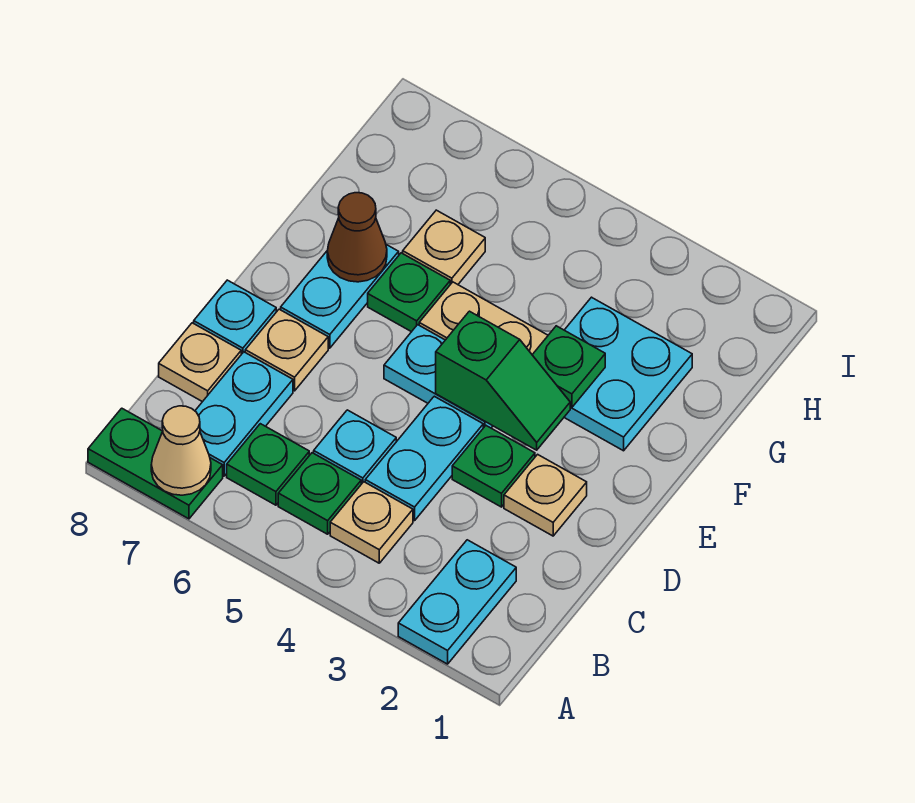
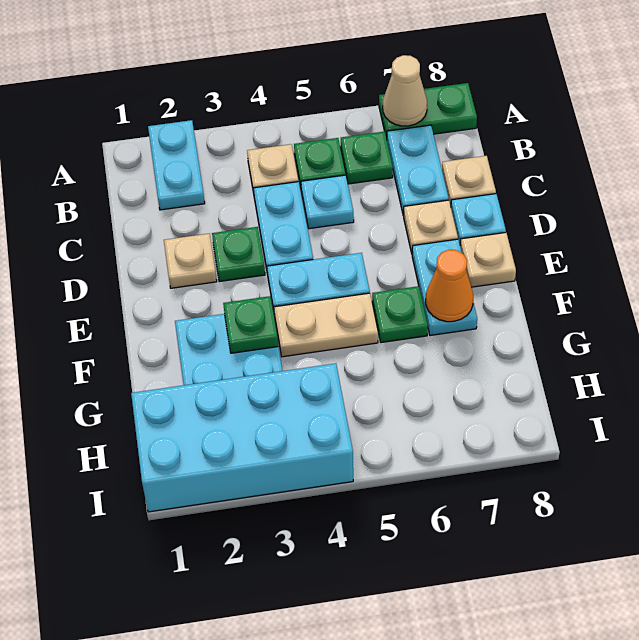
green slope E3:E4 level 2 top 4 -> none
brown cone F7 level 2 -> orange cone F7 level 2
tan plate G6 level 1 -> tan plate E8 level 1
none -> cyan brick H1:I4 level 1

